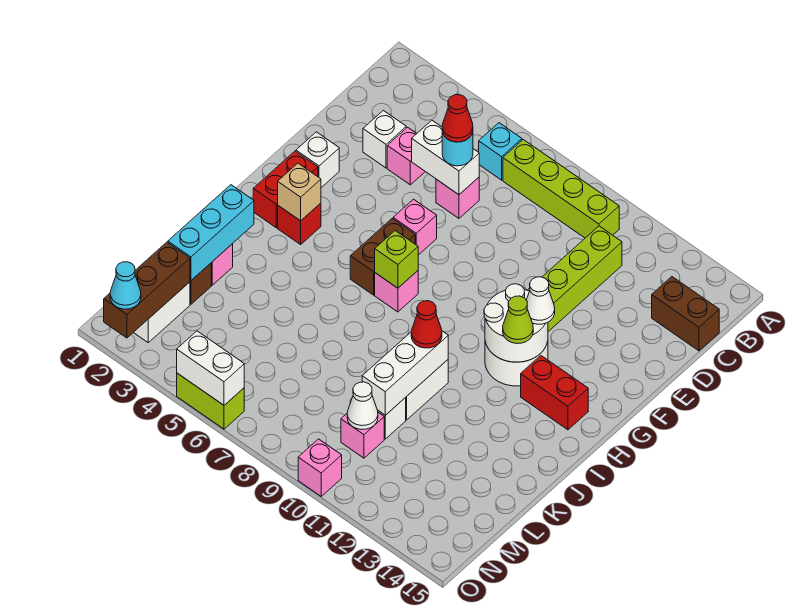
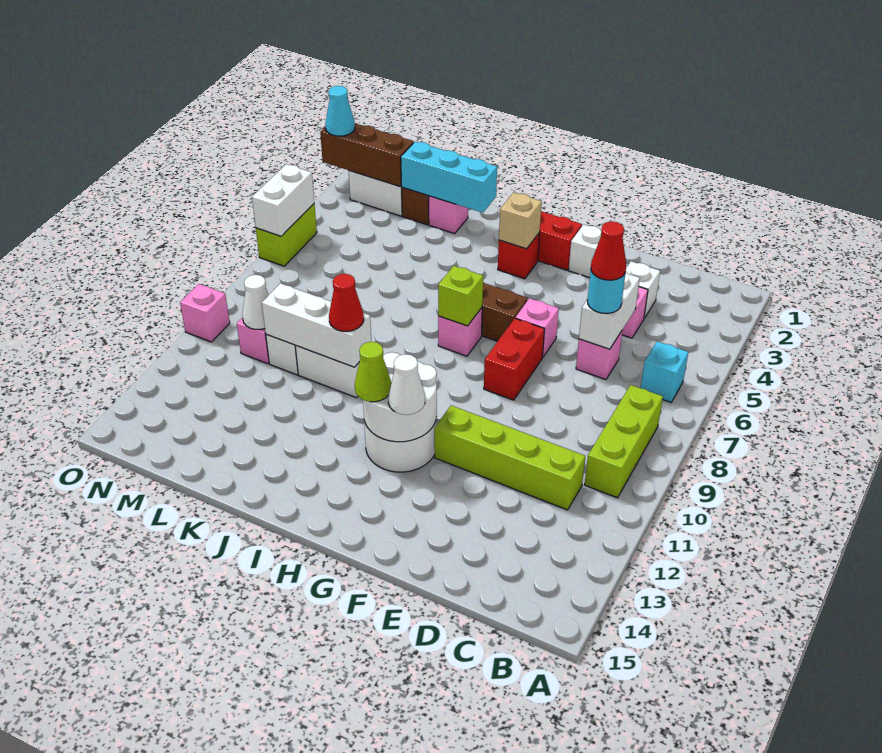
lime brick B7:B10 level 1 -> lime brick B8:B10 level 1
brown brick C14:C15 level 1 -> none
red brick H13:H14 level 1 -> red brick F7:F8 level 1

